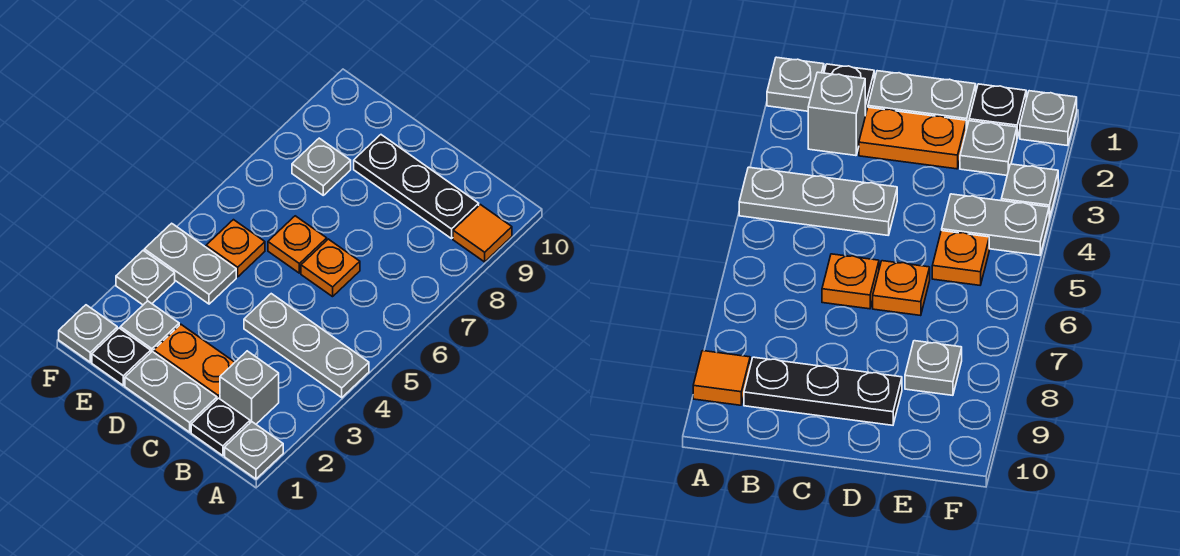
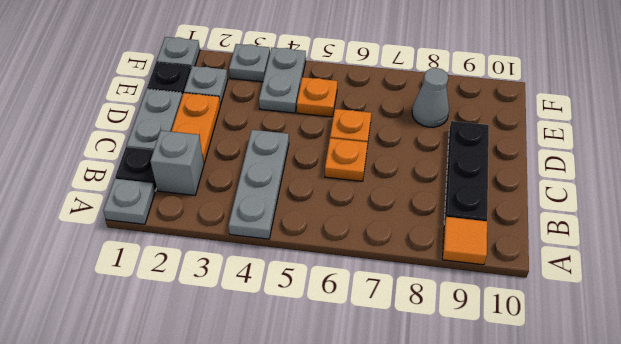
grey plate E8 level 1 -> grey cone E8 level 1

